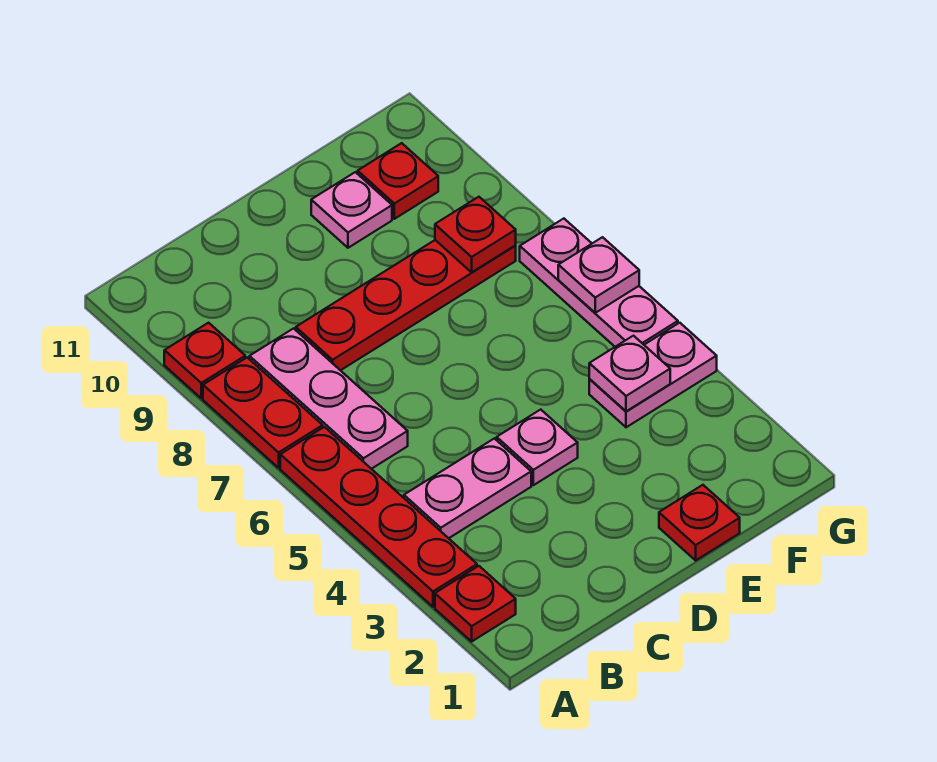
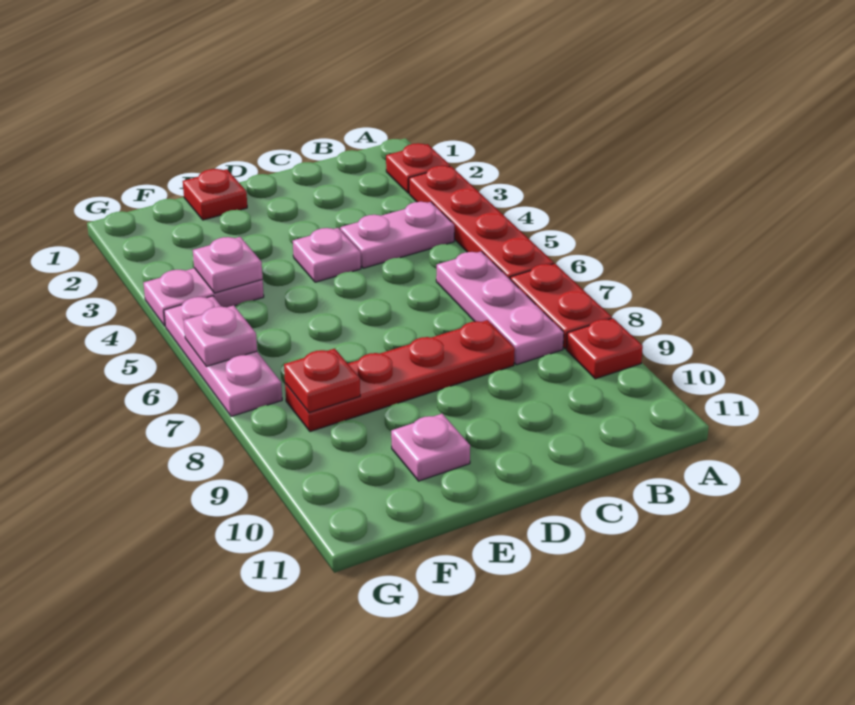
red plate F10 level 1 -> none

